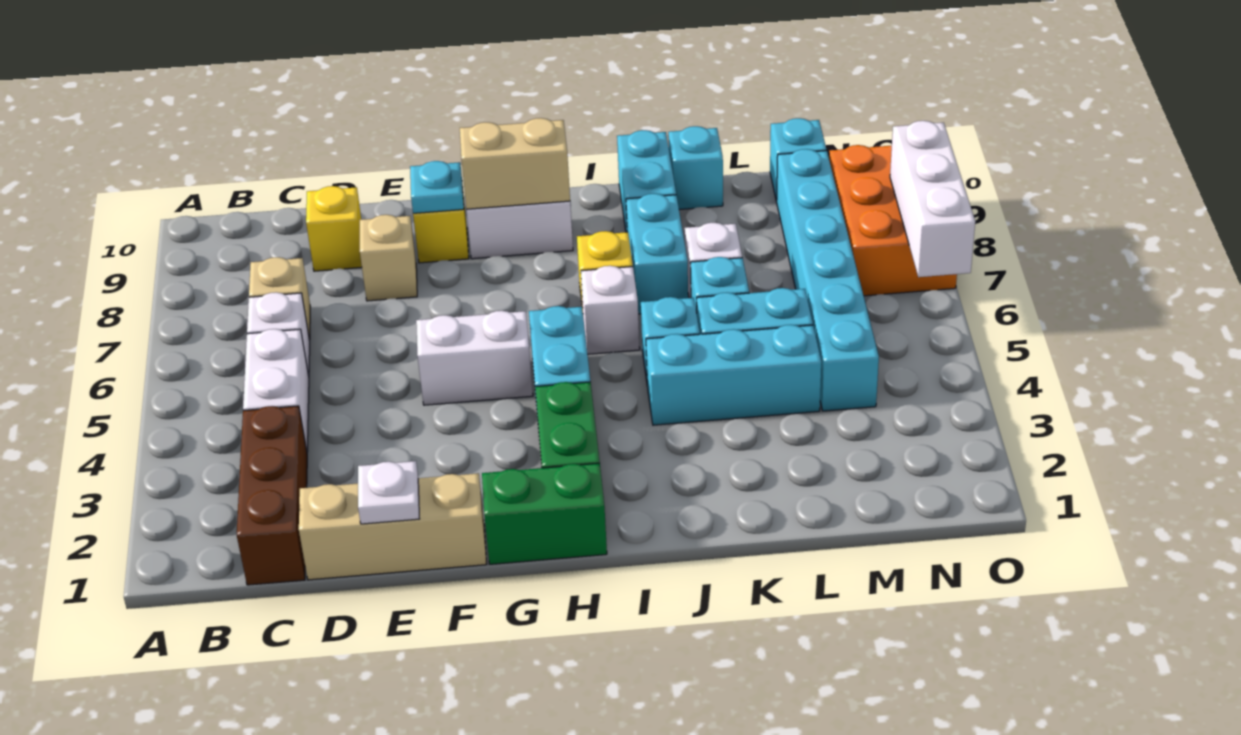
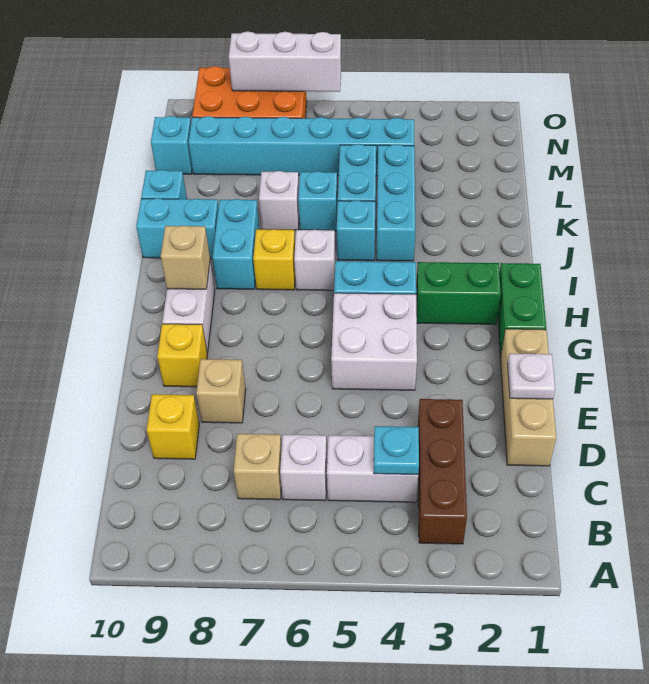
brown brick C1:C3 level 1 -> brown brick B3:D3 level 1
white brick F5:G5 level 1 -> white brick F4:G5 level 1
cyan plate F9 level 2 -> cyan plate C4 level 2
tan brick G9:H9 level 2 -> tan brick H9 level 2
cyan brick J7:J8 level 1 -> cyan brick I8:J8 level 1

